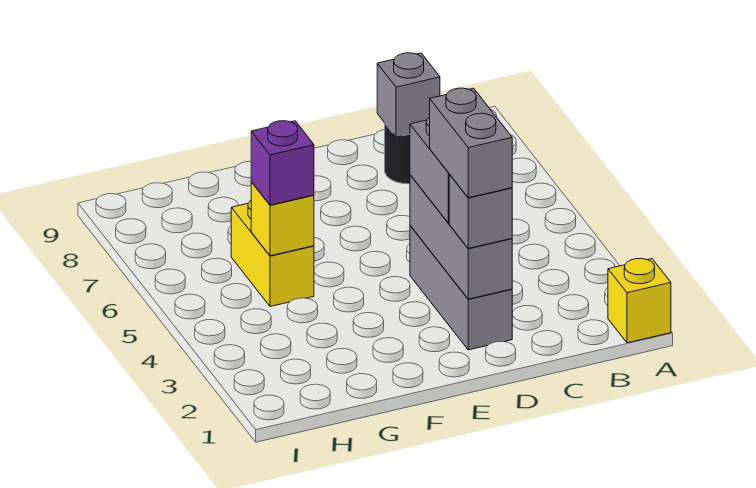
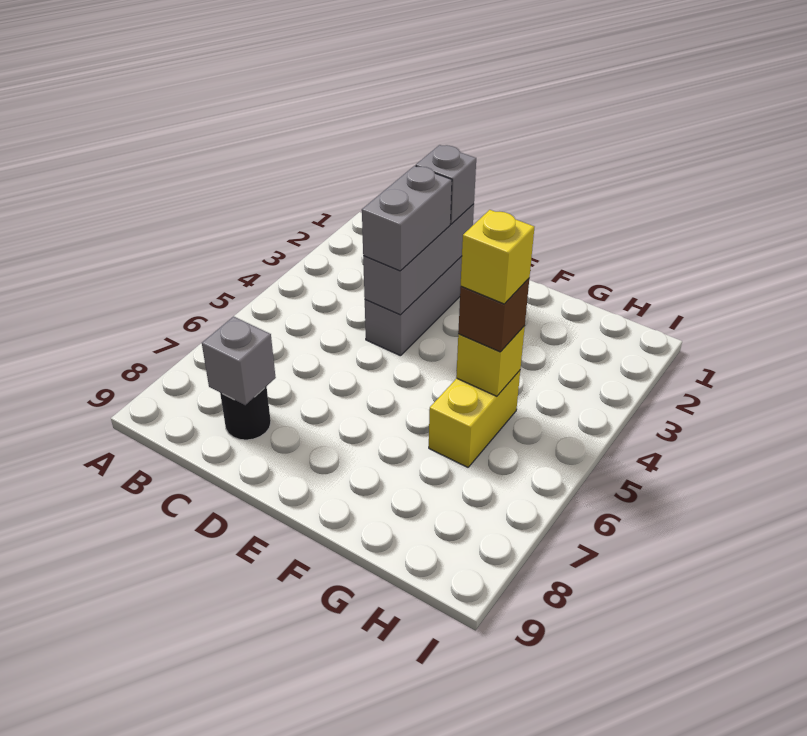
yellow brick A1 level 1 -> yellow brick G5 level 4
grey brick D2:D3 level 4 -> none
purple brick G5 level 3 -> brown brick G5 level 3

